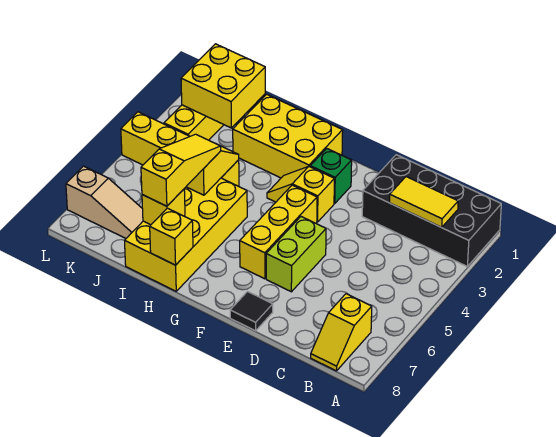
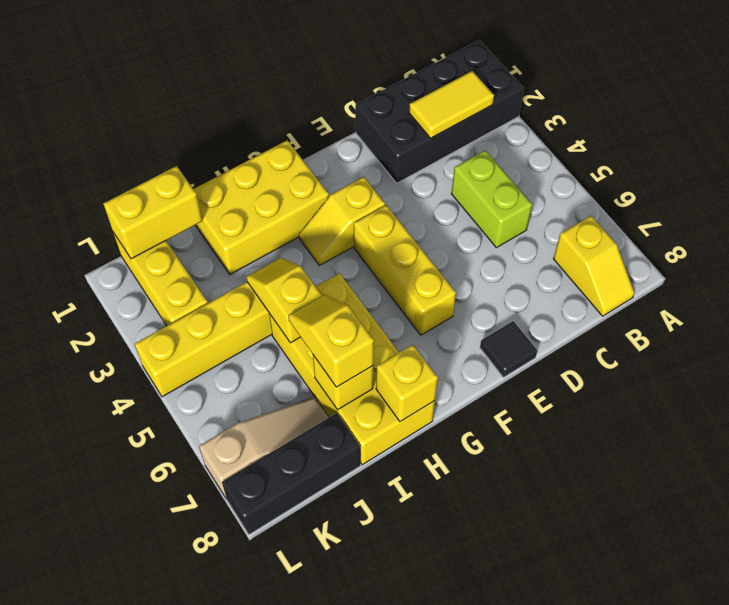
lime brick E5:E6 level 1 -> lime brick C4:C5 level 1
green brick F2 level 1 -> none
yellow slope I5:I7 level 3 top 7 -> yellow slope I6:I7 level 3 top 7
yellow brick J1:K2 level 2 -> yellow brick J1:K1 level 2
none -> black brick J8:L8 level 1

